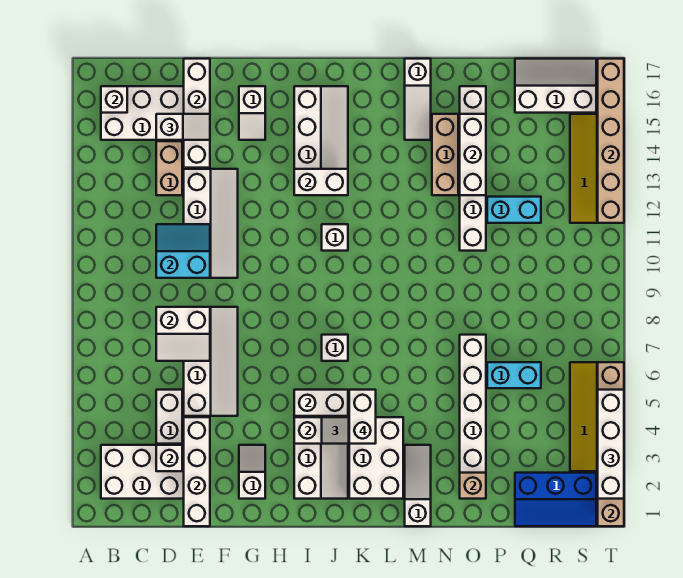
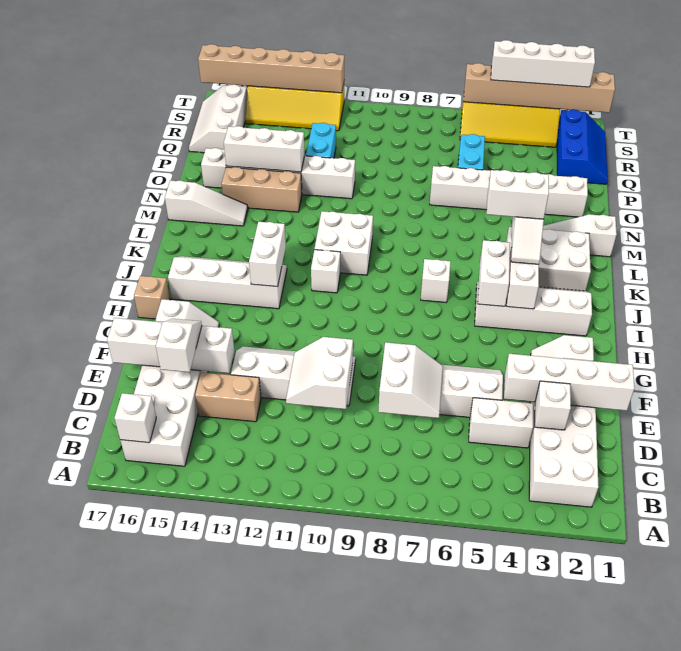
cyan slope D10:E11 level 2 top 10 -> white slope D10:E11 level 2 top 10
none -> white brick K10:L11 level 1
tan brick O2 level 2 -> tan brick H17 level 1

